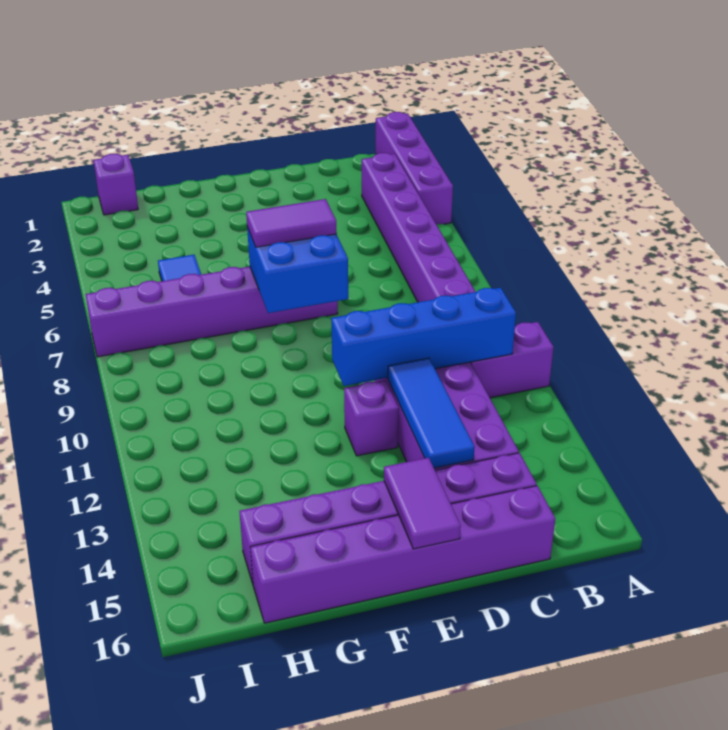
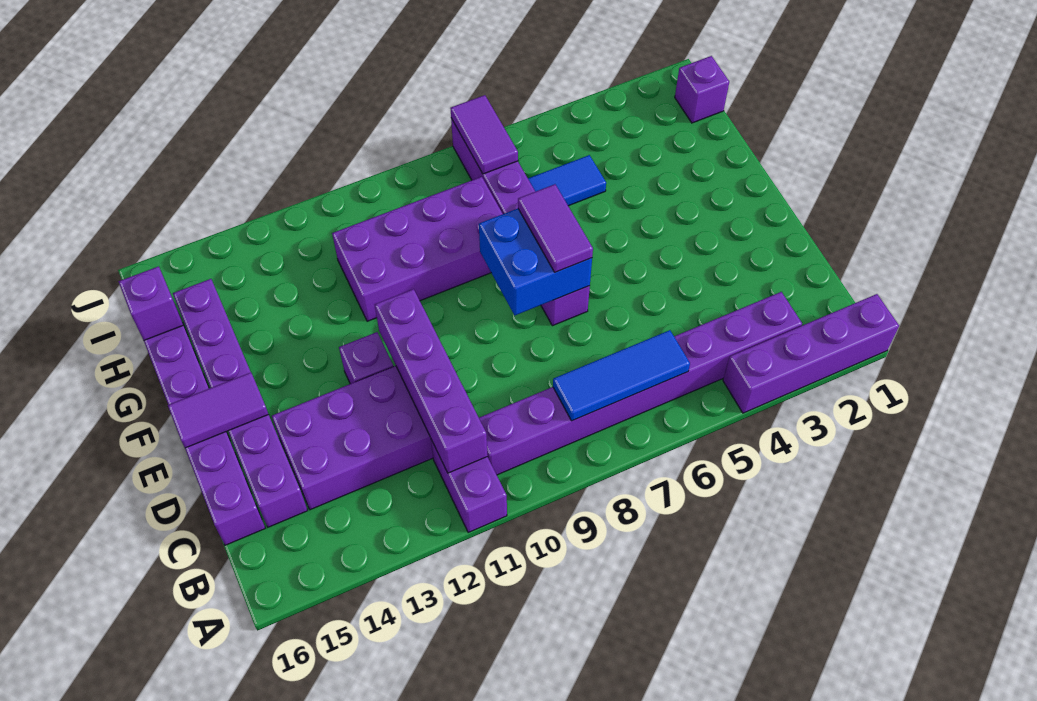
blue brick B11:E11 level 2 -> purple brick B11:E11 level 2
blue tile D12:D14 level 2 -> blue tile B6:B8 level 2
none -> purple brick G8:H11 level 1
none -> purple brick H16 level 2
none -> purple tile I7:J7 level 2

